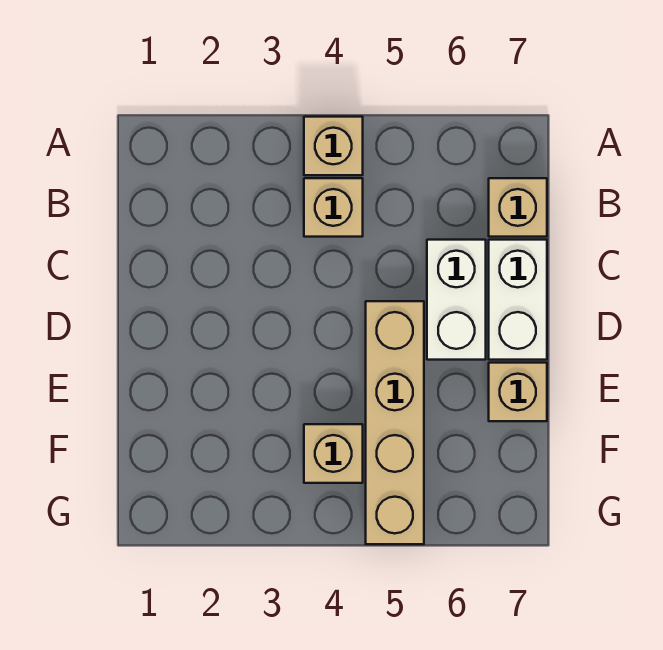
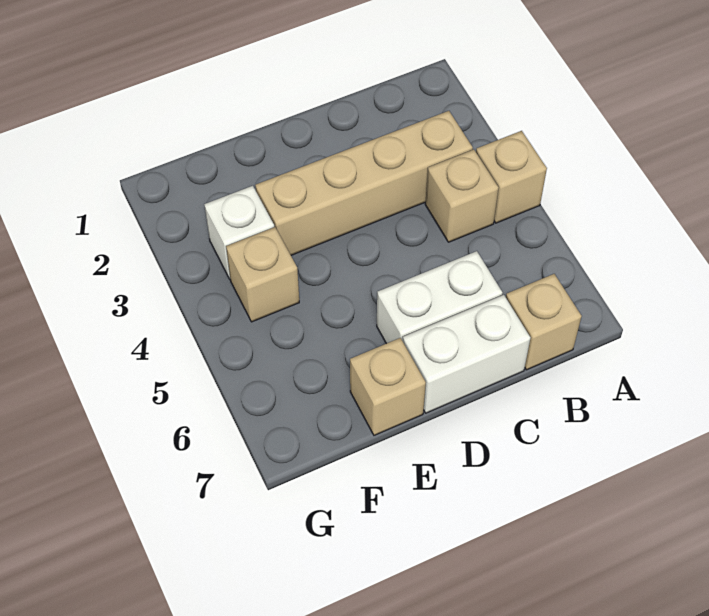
tan brick D5:G5 level 1 -> tan brick B3:E3 level 1
none -> white brick F3 level 1

